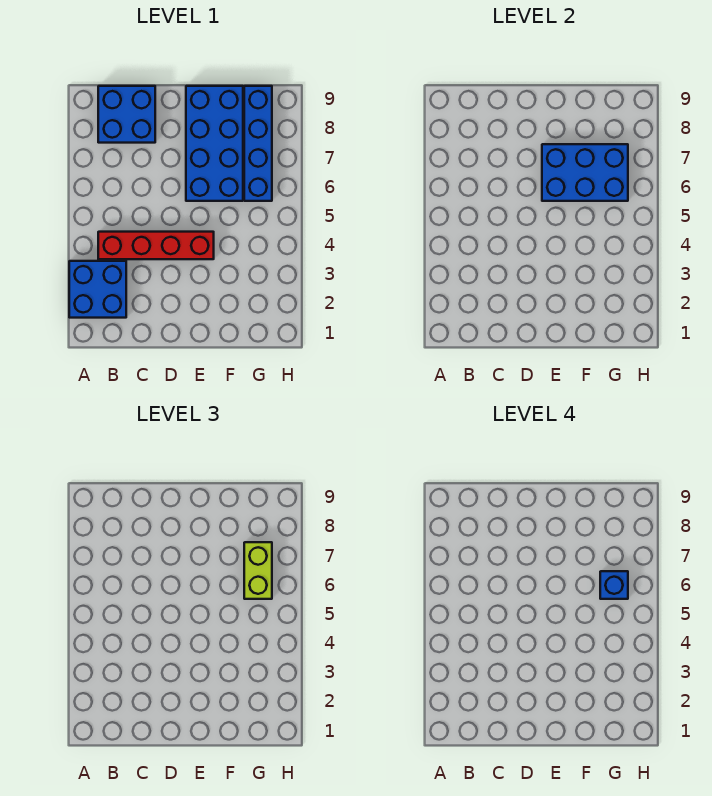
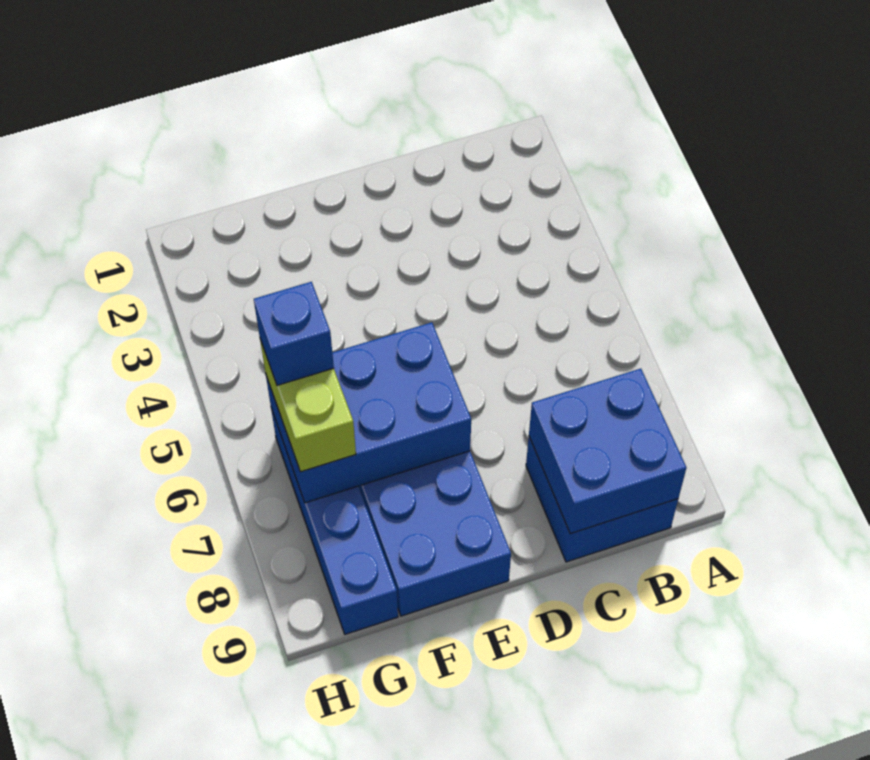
blue brick A2:B3 level 1 -> blue brick B8:C9 level 2
red brick B4:E4 level 1 -> none

